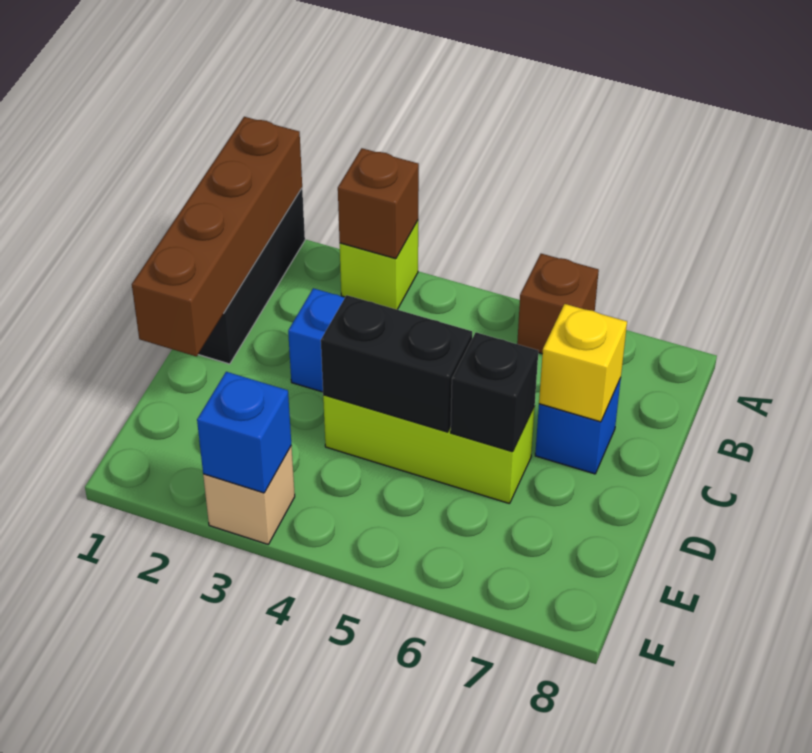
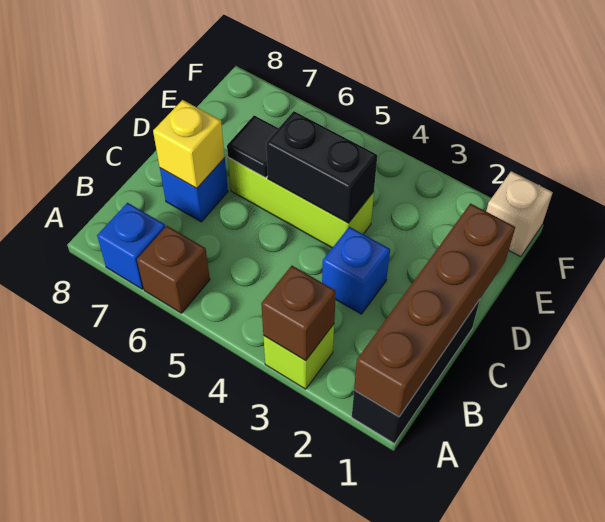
black brick D6 level 2 -> black tile D6 level 2
tan brick F3 level 1 -> tan brick F1 level 1
blue brick F3 level 2 -> blue brick A7 level 1

